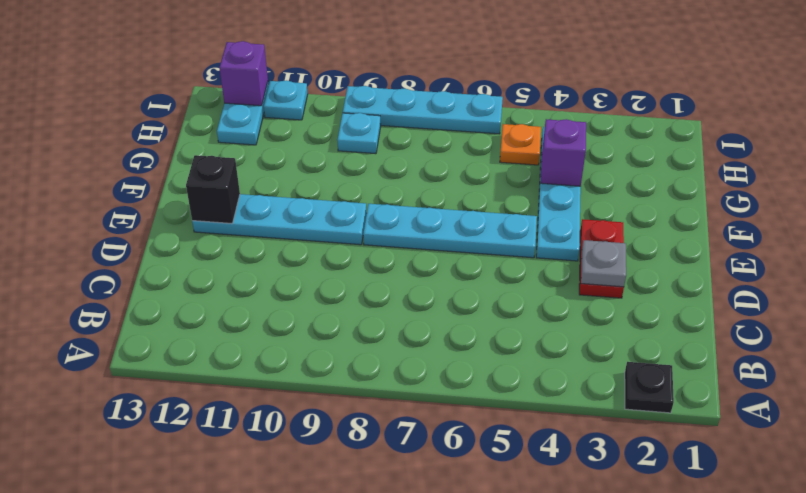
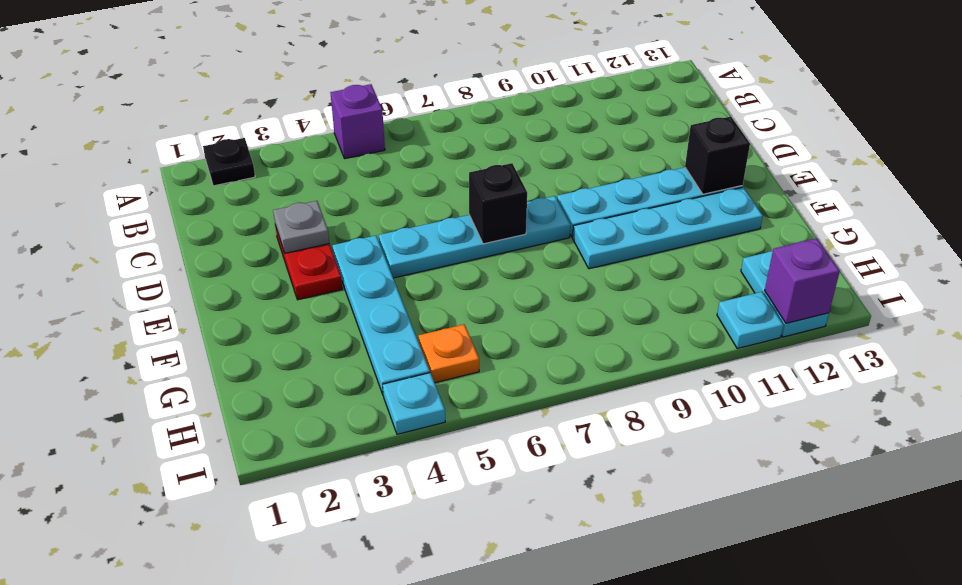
none -> black brick E7 level 2
purple brick G4 level 2 -> purple brick A5 level 1
cyan plate H9 level 1 -> cyan plate I4 level 1
cyan plate I6:I9 level 1 -> cyan plate F9:F12 level 1

